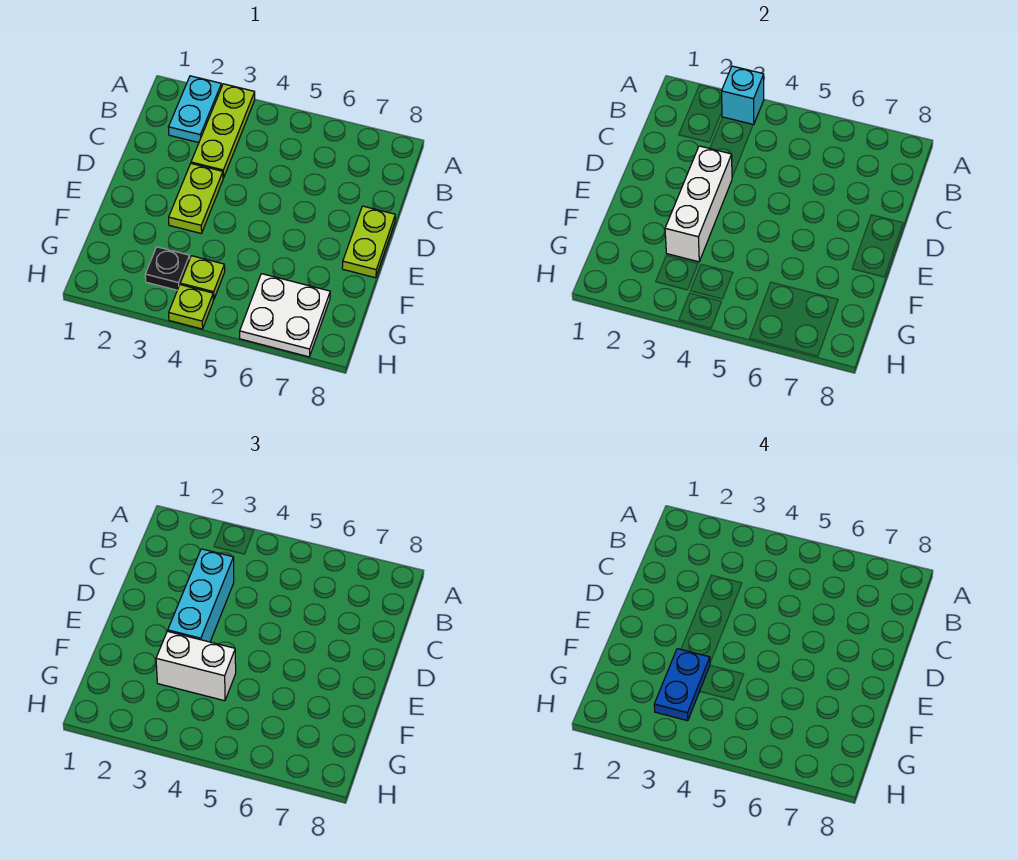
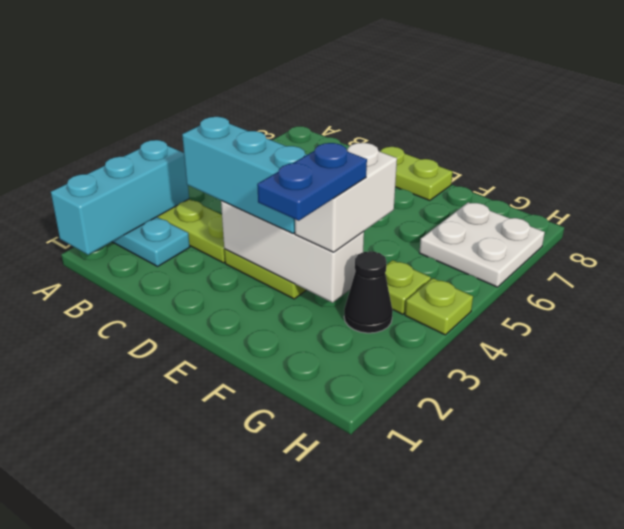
cyan brick A3 level 2 -> cyan brick A1:A3 level 2
blue plate F3:G3 level 4 -> blue plate F2:F3 level 4
black plate G3 level 1 -> black cone G3 level 1

